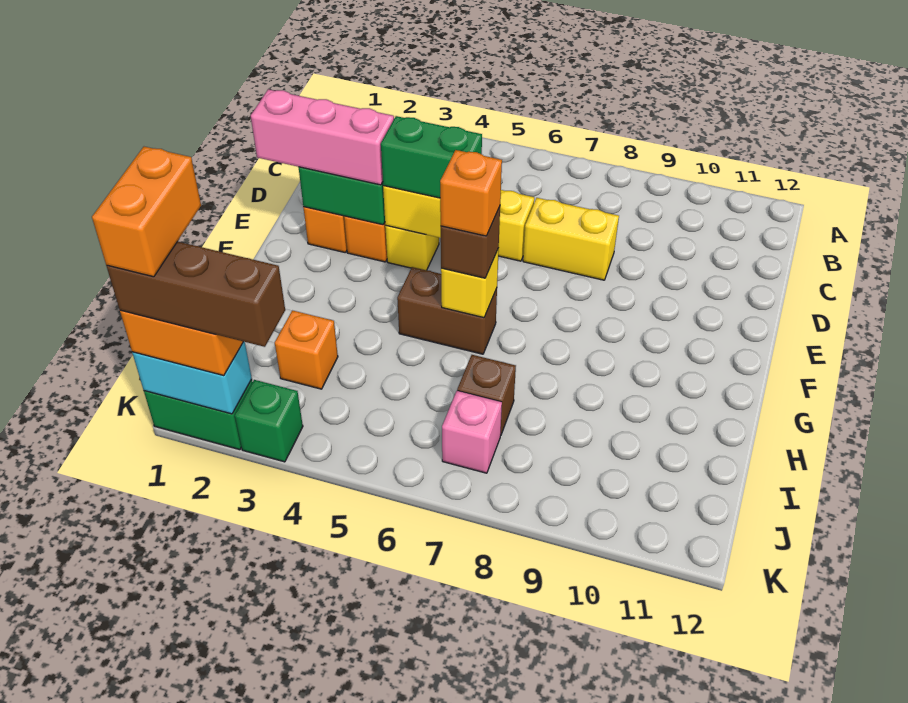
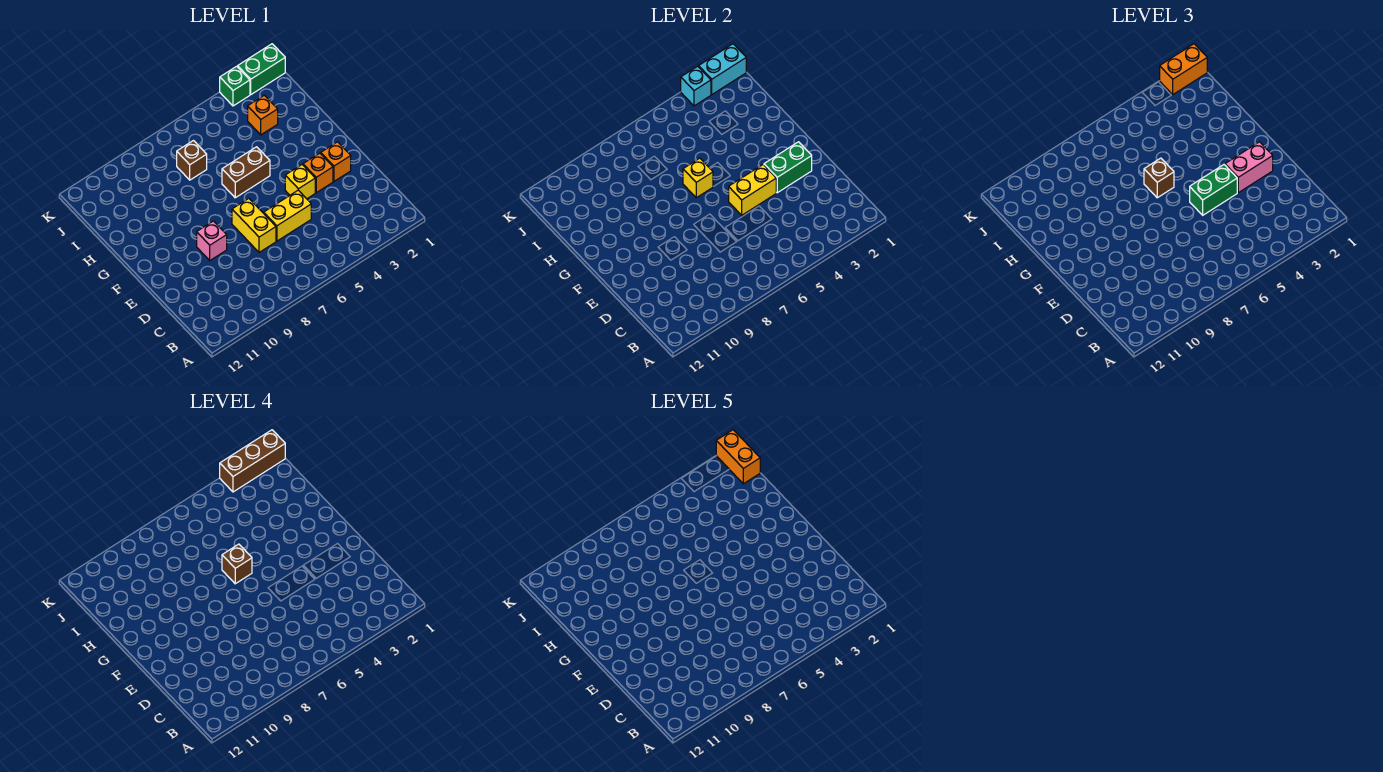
yellow brick D7:D8 level 1 -> yellow brick D7:E7 level 1
pink brick E1:E3 level 3 -> pink brick E2:E3 level 3
orange brick G6 level 4 -> brown brick G6 level 4
pink brick J7 level 1 -> pink brick E9 level 1
none -> cyan brick K3 level 2

